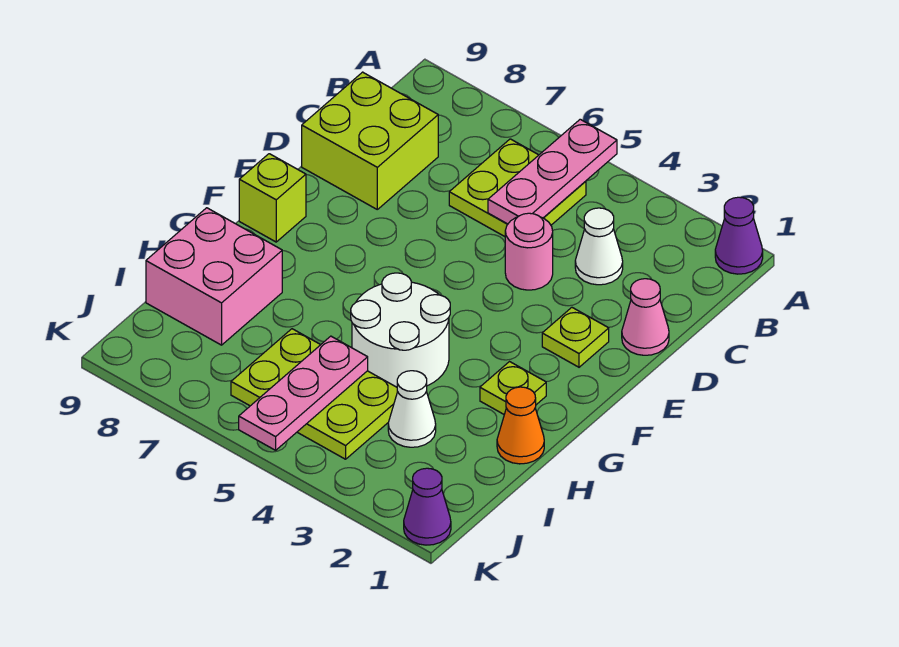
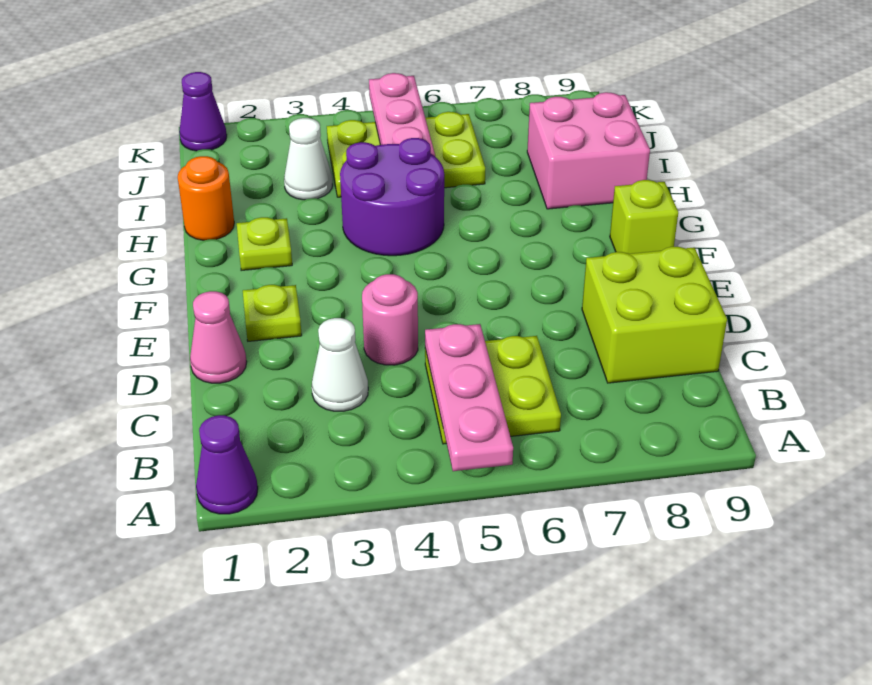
white round brick G4:H5 level 1 -> purple round brick G4:H5 level 1
orange cone H1 level 1 -> orange round brick H1 level 1

